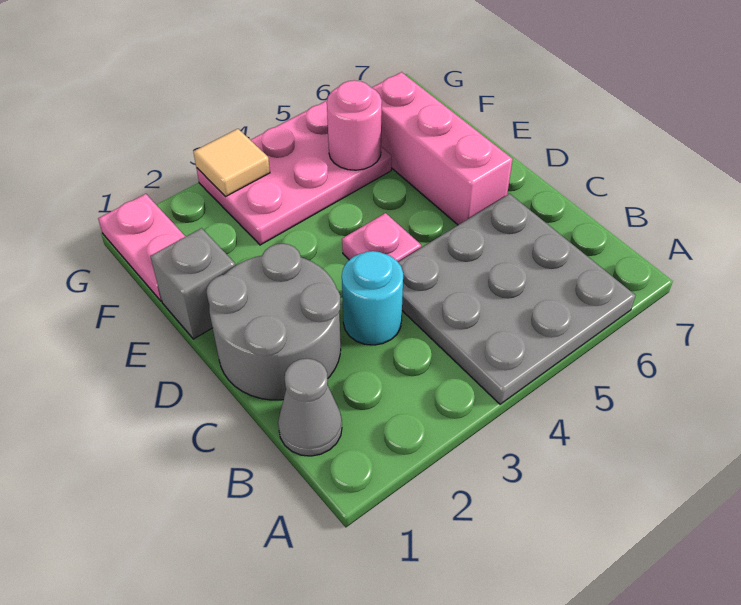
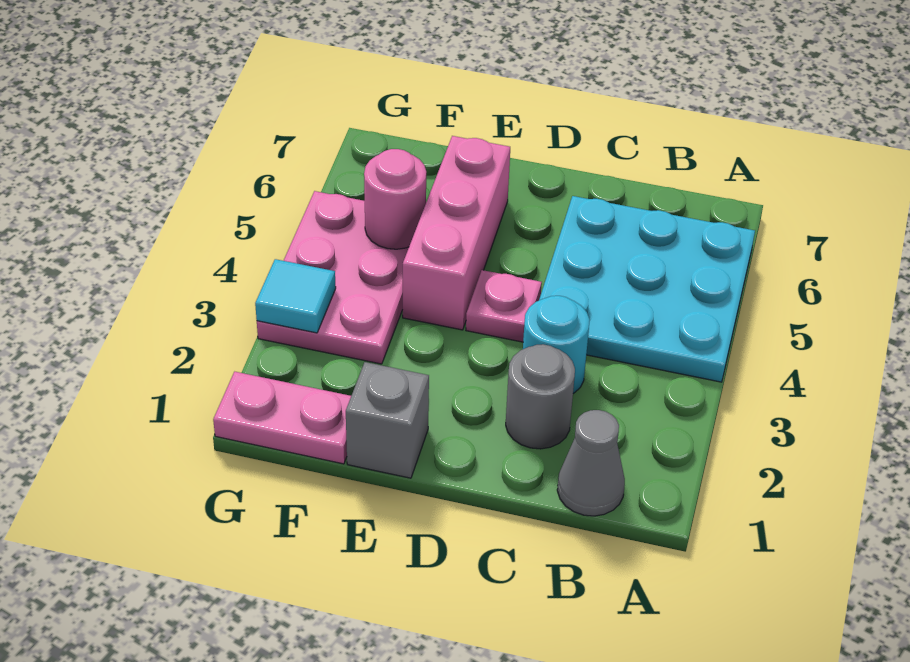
grey plate A4:C6 level 1 -> cyan plate A4:C6 level 1
grey round brick C1:D2 level 1 -> grey round brick C2 level 1
pink brick D6:F6 level 1 -> pink brick E4:E6 level 1
tan tile G3 level 2 -> cyan tile G3 level 2

